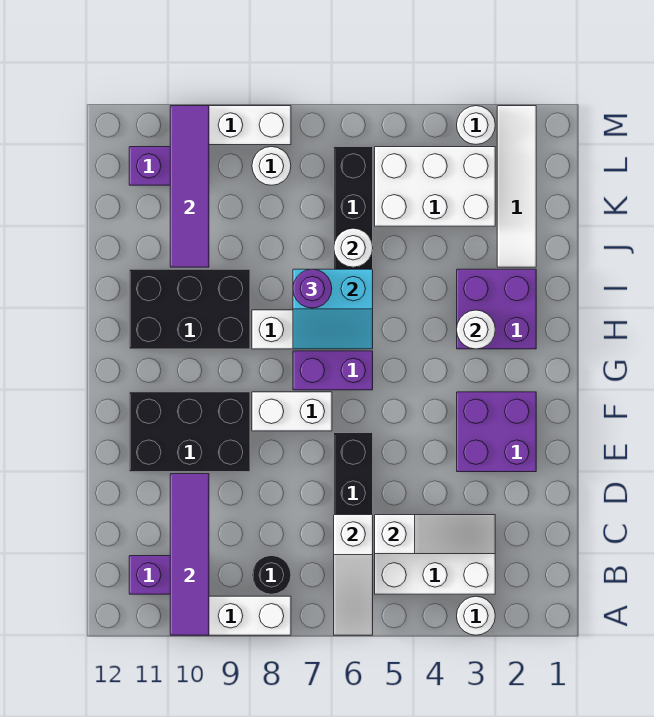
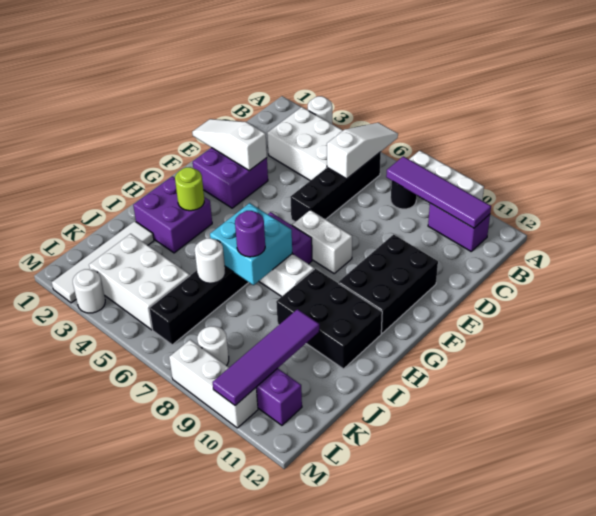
purple tile A10:D10 level 2 -> purple tile B8:B11 level 2
white slope C3:C5 level 2 top 5 -> white slope E1:E3 level 2 top 3
black brick E9:F11 level 1 -> black brick E10:G11 level 1
white round brick H3 level 2 -> lime round brick H3 level 2
cyan slope H6:I7 level 2 top I -> cyan brick H6:I7 level 2

